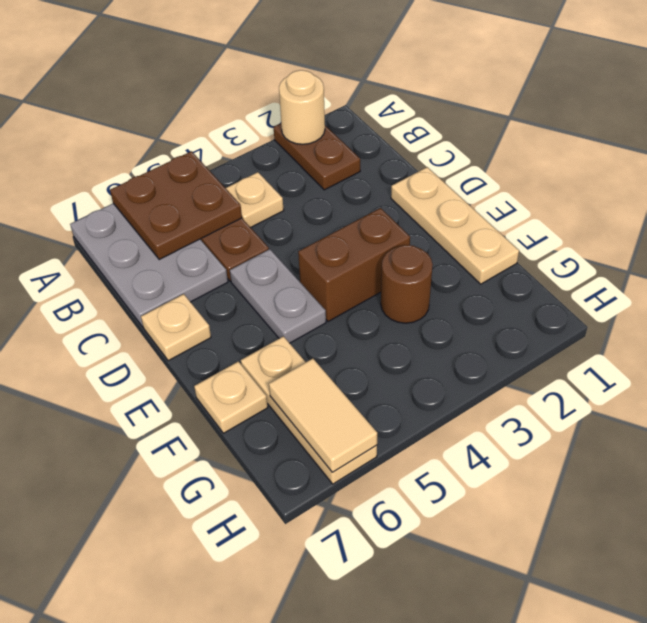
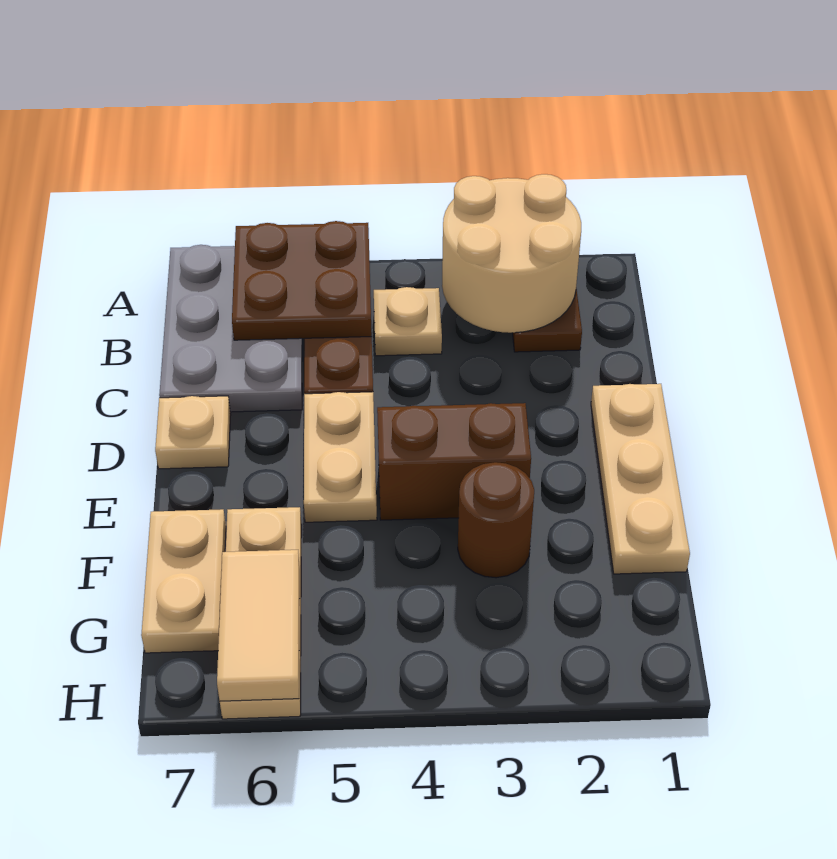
tan round brick A2 level 2 -> tan round brick A2:B3 level 2
grey plate D5:E5 level 1 -> tan plate D5:E5 level 1
tan plate F7 level 1 -> tan plate F7:G7 level 1

